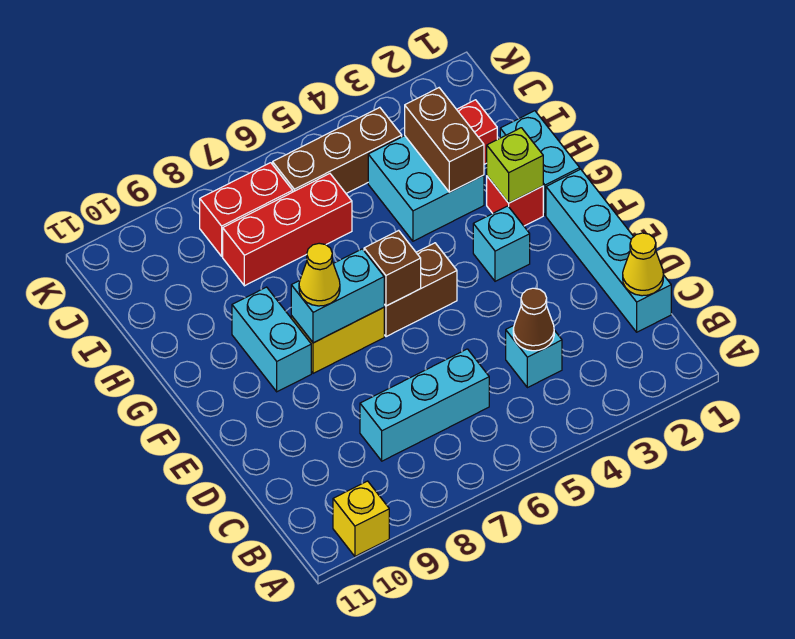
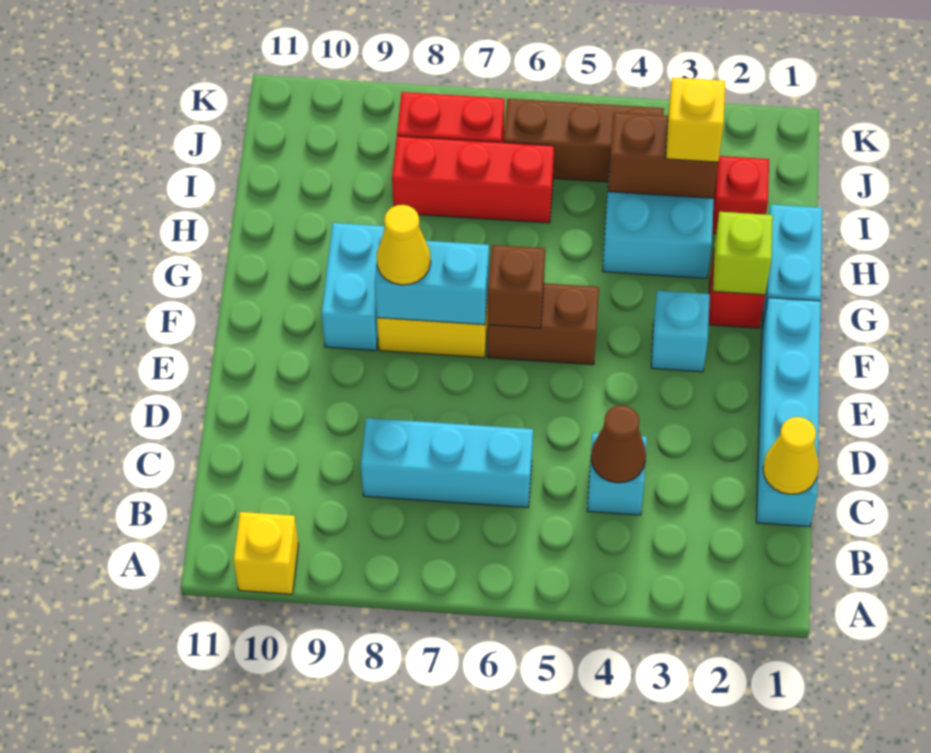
brown brick H3:I3 level 2 -> brown brick I3:I4 level 2
none -> yellow brick I3 level 3

